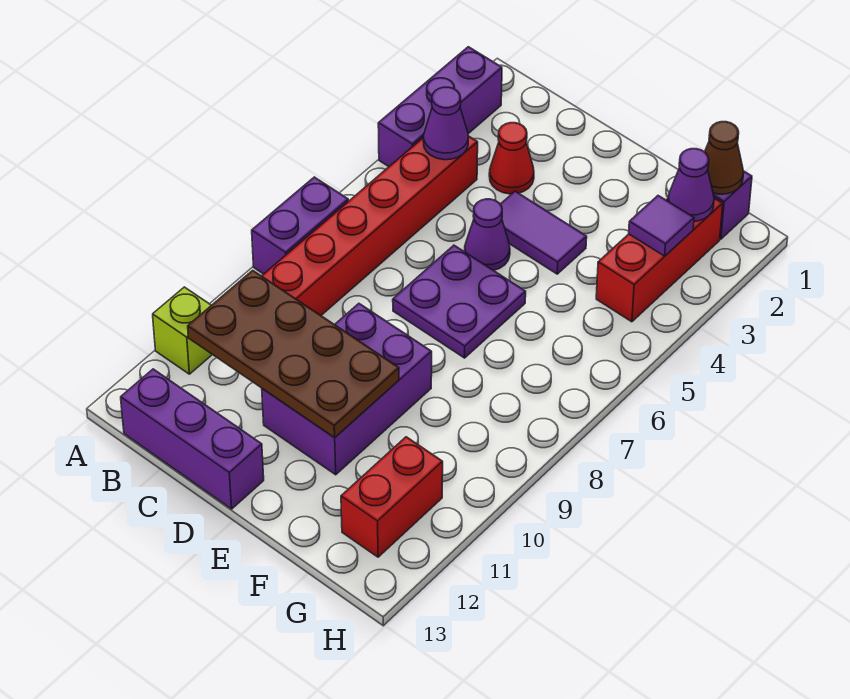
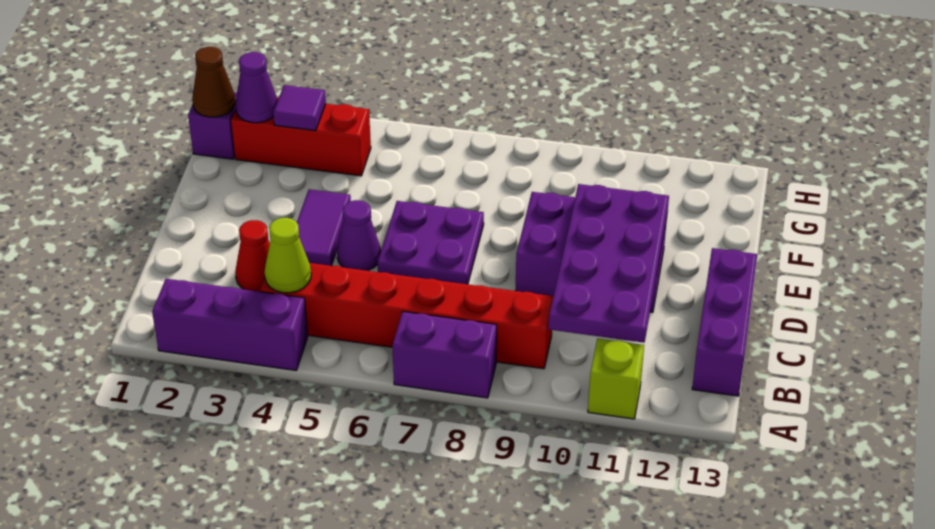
purple cone B4 level 2 -> lime cone B4 level 2
brown plate B10:E11 level 2 -> purple plate B10:E11 level 2
red brick G11:G12 level 1 -> none

